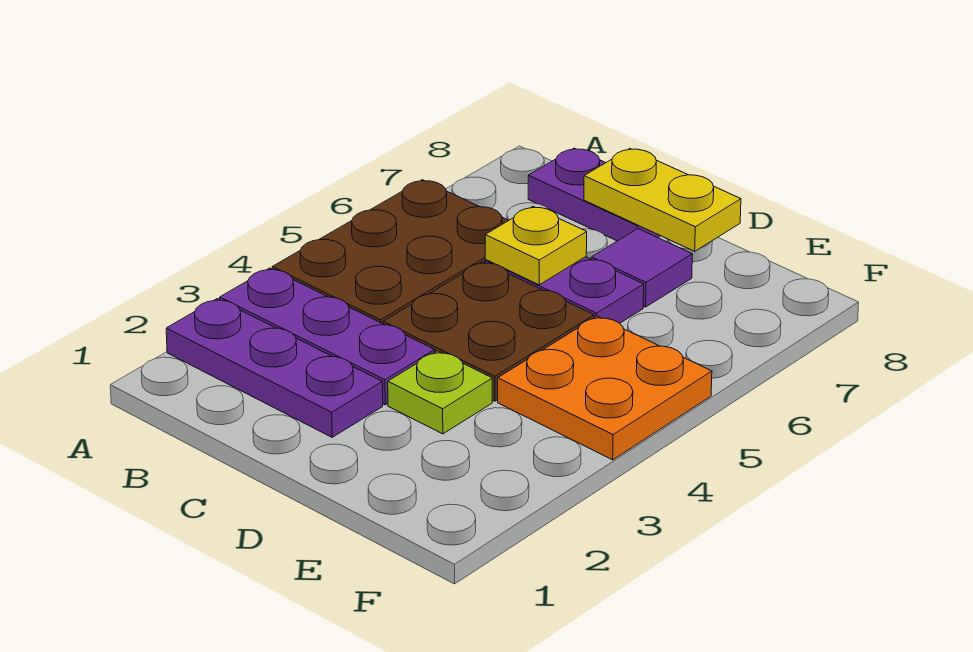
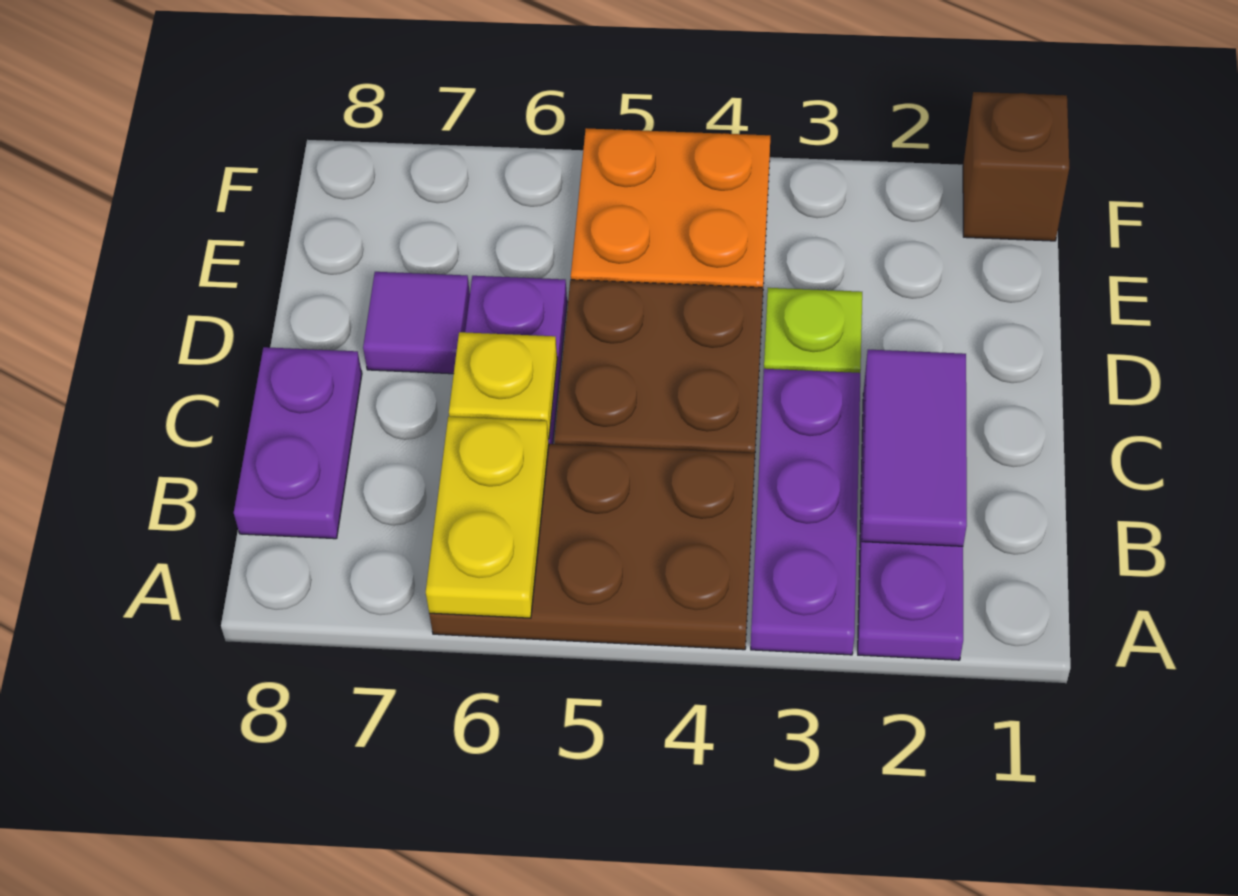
none -> purple tile B2:C2 level 2
yellow plate C8:D8 level 2 -> yellow plate A6:B6 level 2
none -> brown brick F1 level 1

